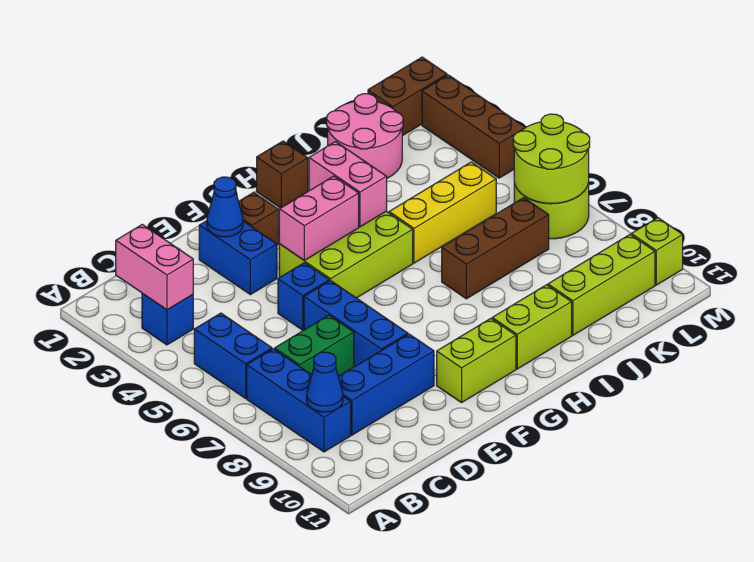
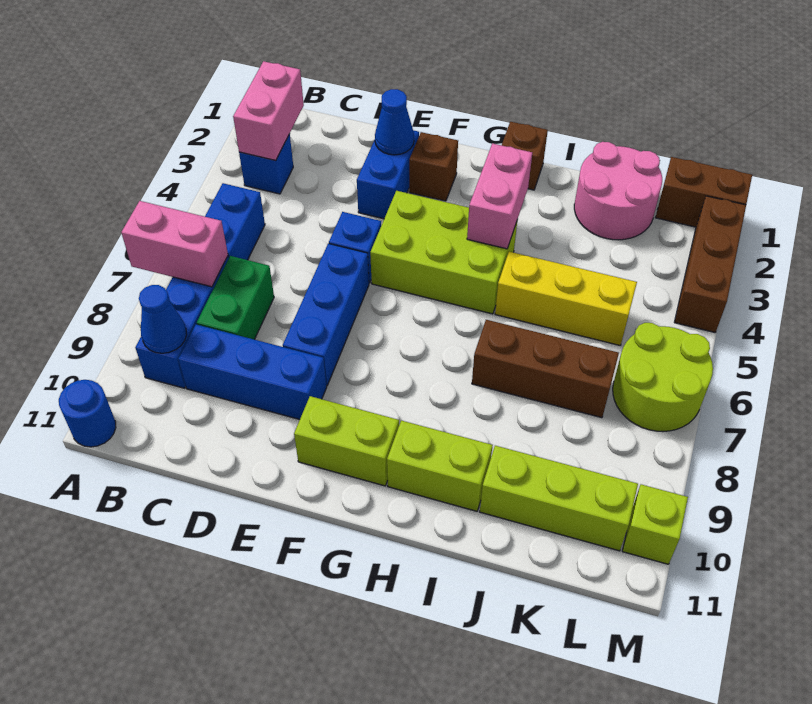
none -> blue round brick A11 level 1
green brick C7:D7 level 1 -> green brick C7:C8 level 1
pink brick F4:G4 level 2 -> pink brick A7:B7 level 2
lime round brick L6:M7 level 2 -> none

